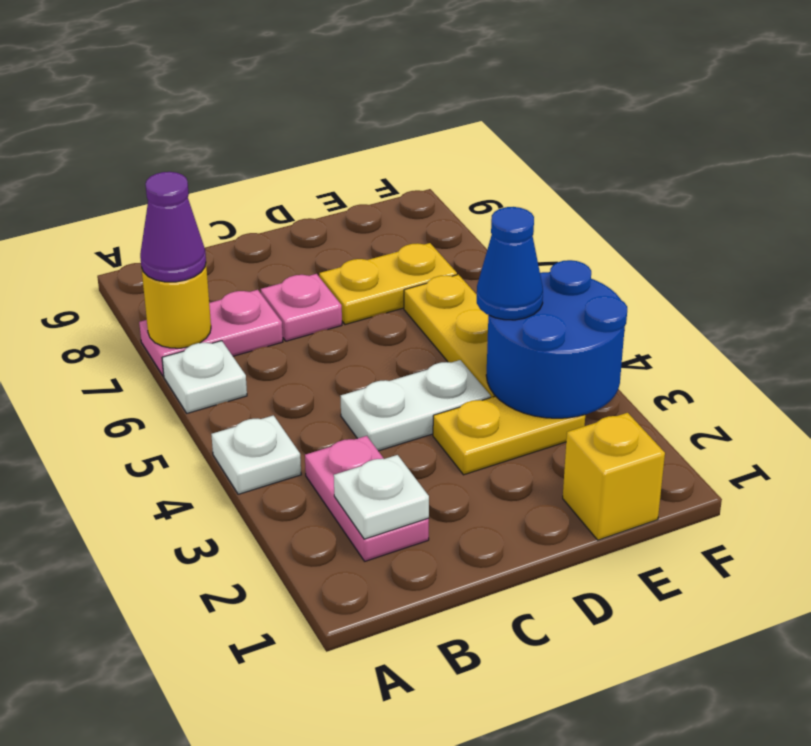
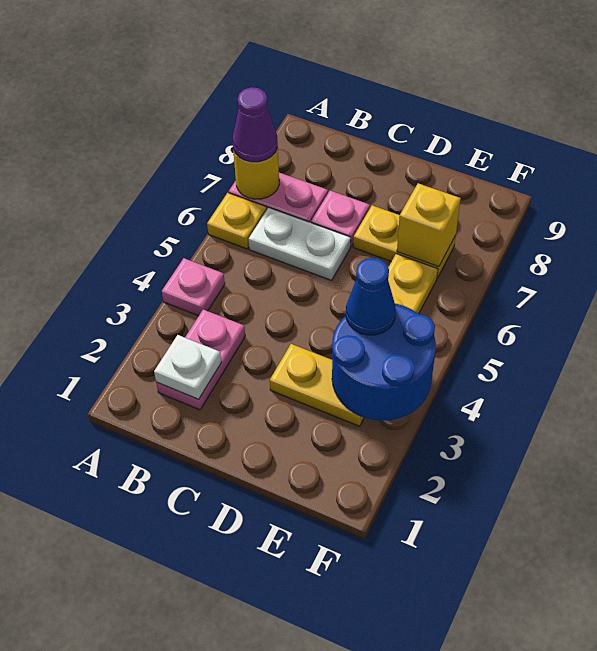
white plate A4 level 1 -> pink plate A4 level 1
white plate A6 level 1 -> yellow plate A6 level 1
white plate C4:D4 level 1 -> white plate B6:C6 level 1
yellow brick E1 level 1 -> yellow brick E7 level 2

